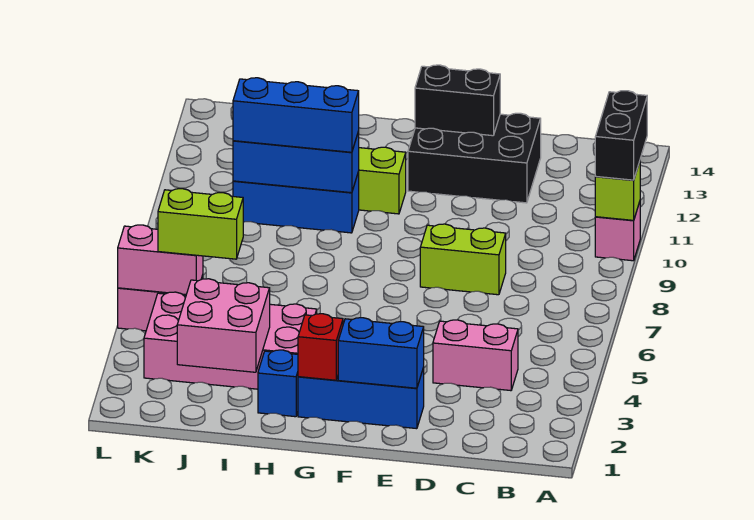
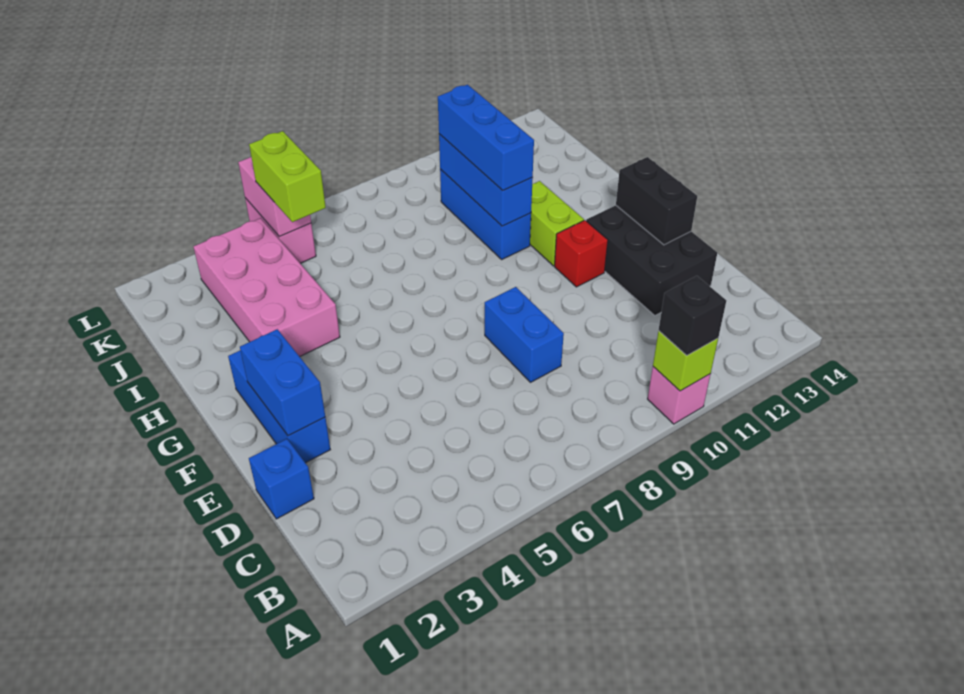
black brick A10:A11 level 3 -> black brick A10 level 3
pink brick C4:D4 level 1 -> none
lime brick D8:E8 level 1 -> blue brick D8:E8 level 1
red brick G2 level 2 -> red brick F11 level 1
blue brick H2 level 1 -> blue brick D1 level 1
pink brick I2:J3 level 2 -> none

